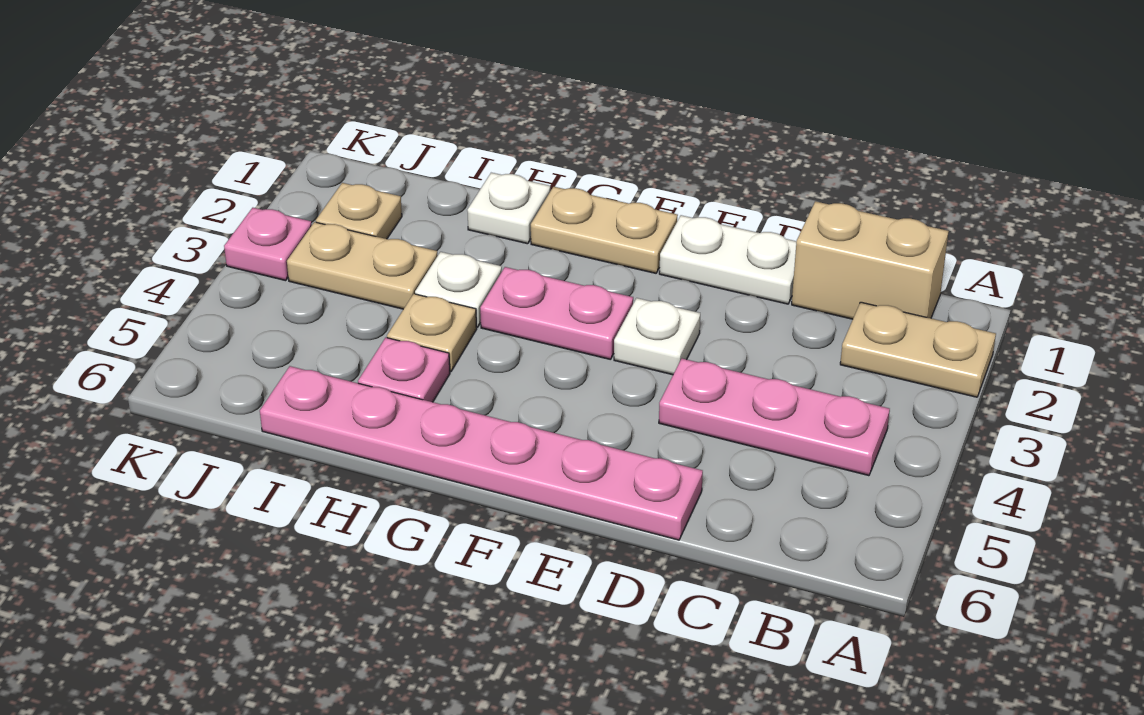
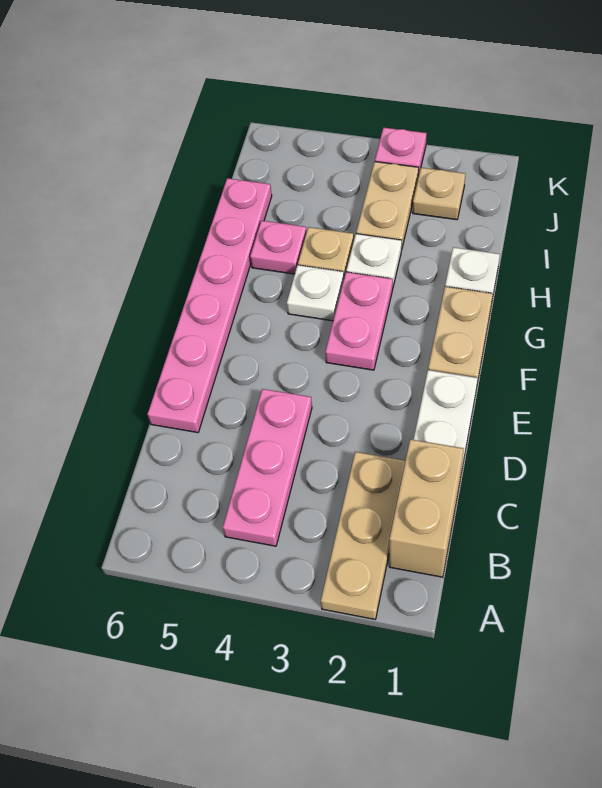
tan plate A2:B2 level 1 -> tan plate A2:C2 level 1
white plate E3 level 1 -> white plate G4 level 1

